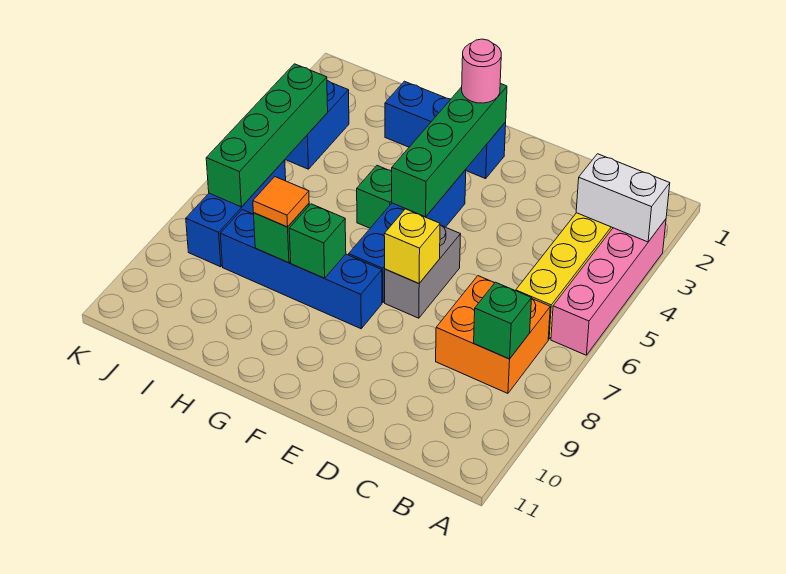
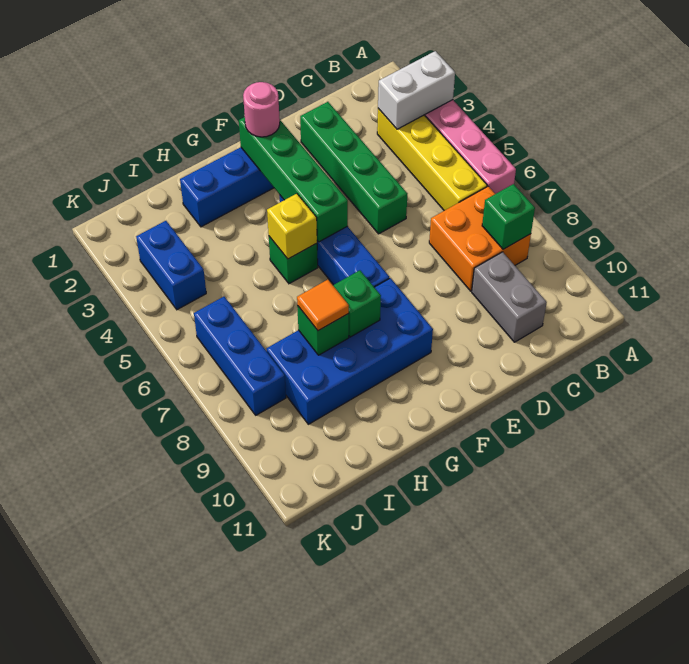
grey brick E6:E7 level 1 -> grey brick C9:C10 level 1
yellow brick E7 level 2 -> yellow brick G5 level 2
blue brick F8:I8 level 1 -> blue brick F8:I9 level 1
green brick J4:J7 level 2 -> green brick D2:D5 level 1

